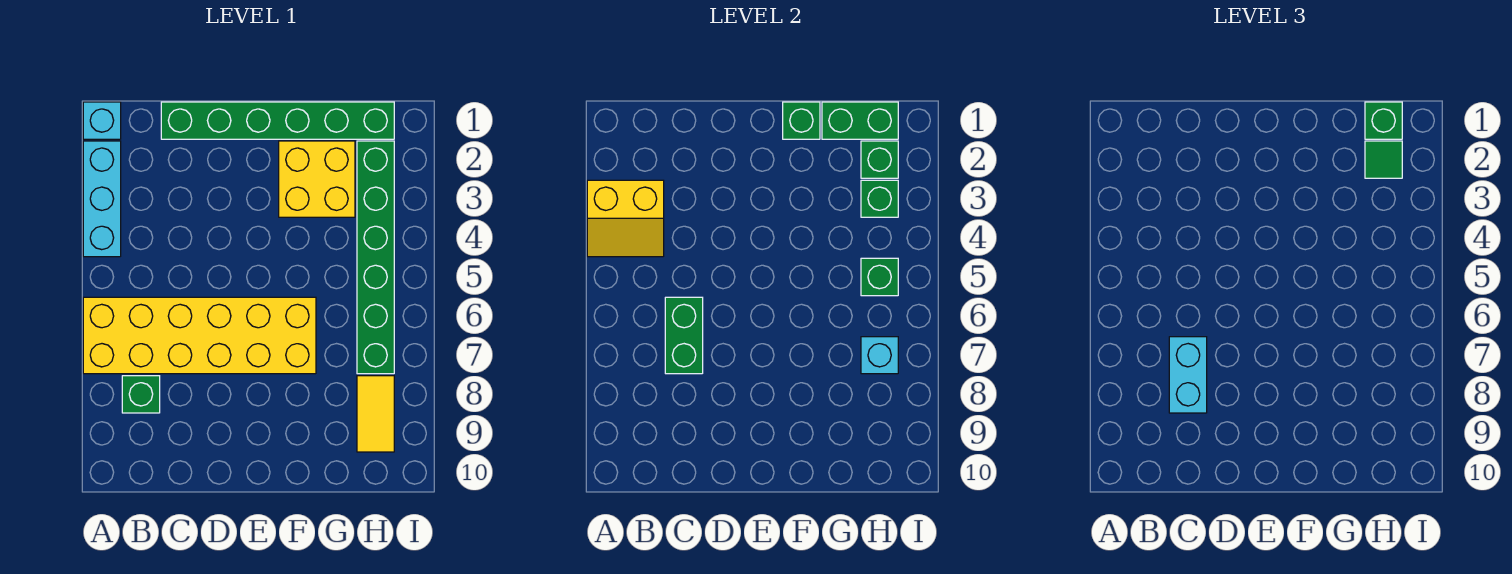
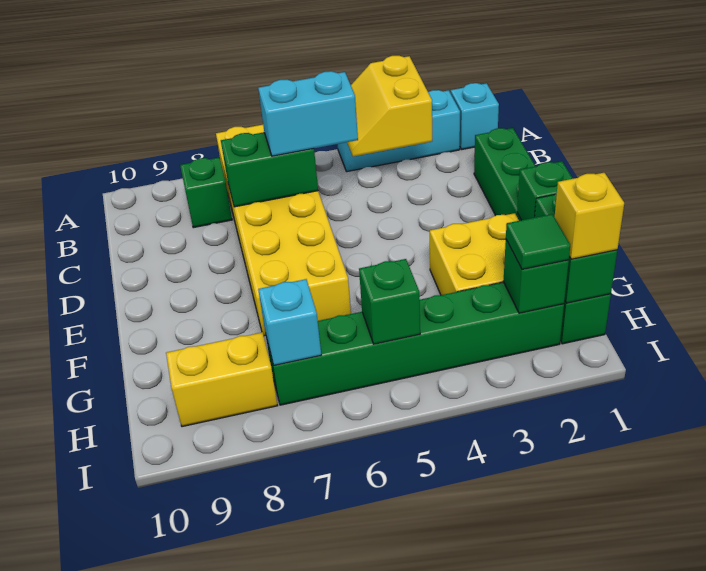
cyan brick C7:C8 level 3 -> cyan brick C5:C6 level 3
green brick H1 level 3 -> yellow brick H1 level 3
green brick H3 level 2 -> none
yellow tile H8:H9 level 1 -> yellow brick H8:H9 level 1

